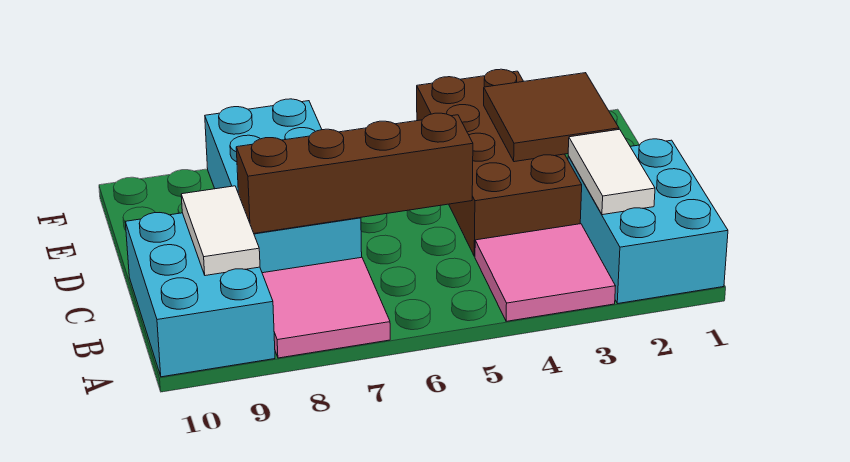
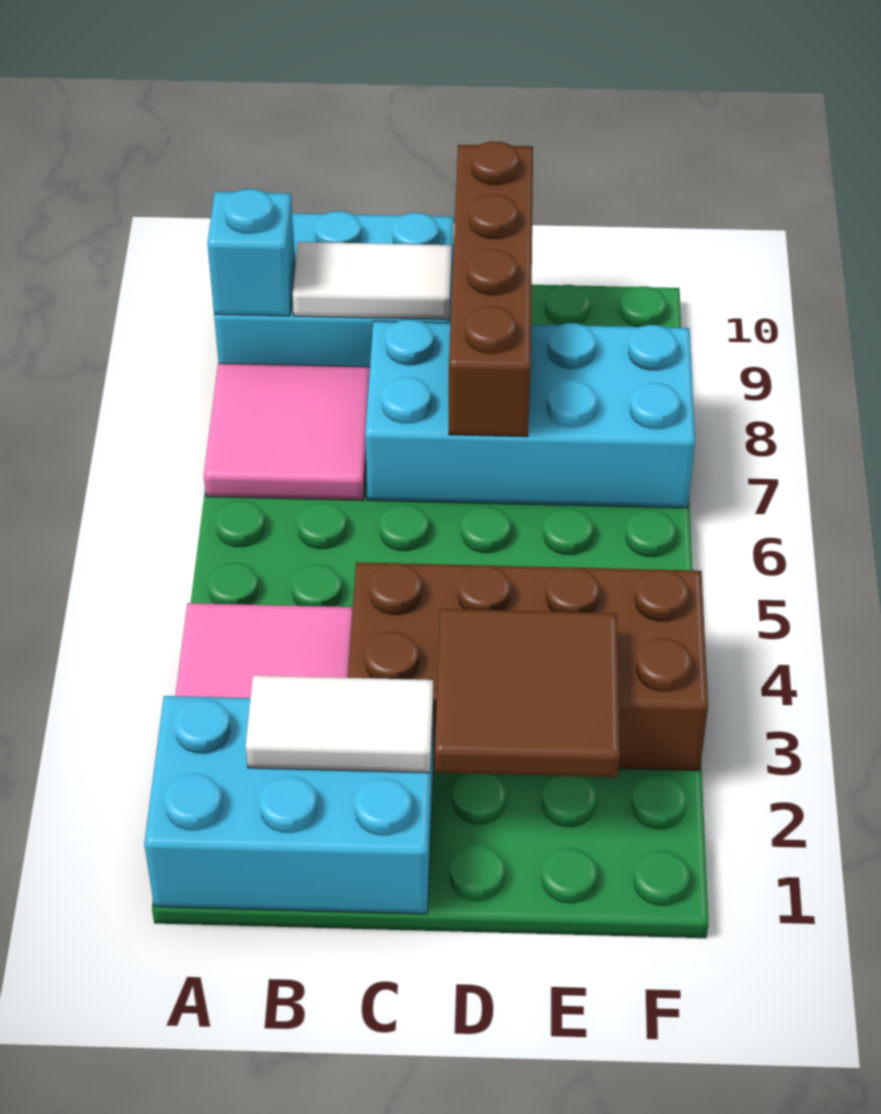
none -> cyan brick A9 level 2
brown brick C5:C8 level 2 -> brown brick D7:D10 level 2

